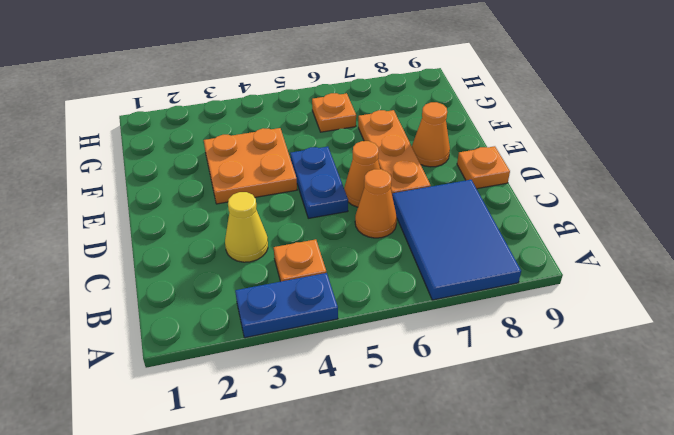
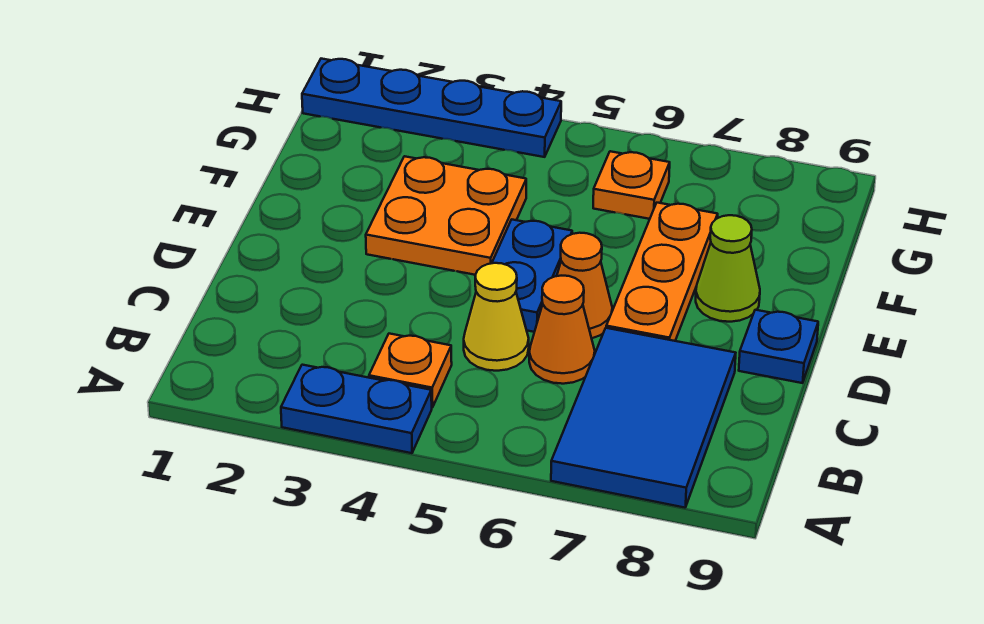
yellow cone C3 level 1 -> yellow cone C5 level 1
orange plate D9 level 1 -> blue plate D9 level 1
orange cone E8 level 1 -> lime cone E8 level 1
none -> blue plate H1:H4 level 1

